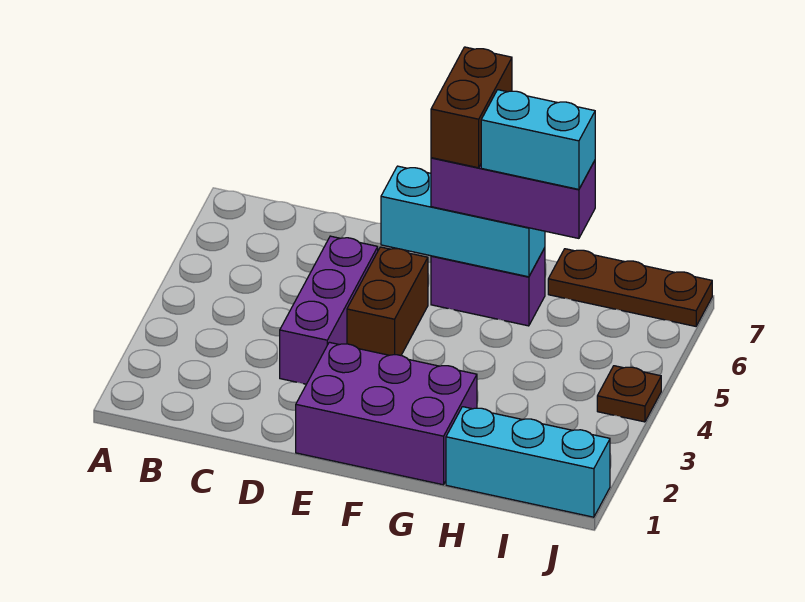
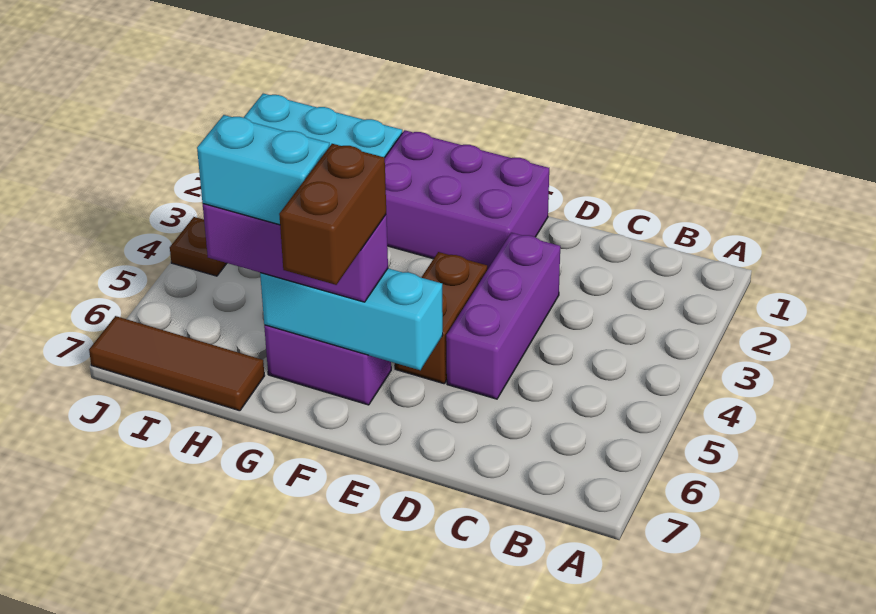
brown plate H7:J7 level 1 -> brown tile H7:J7 level 1

